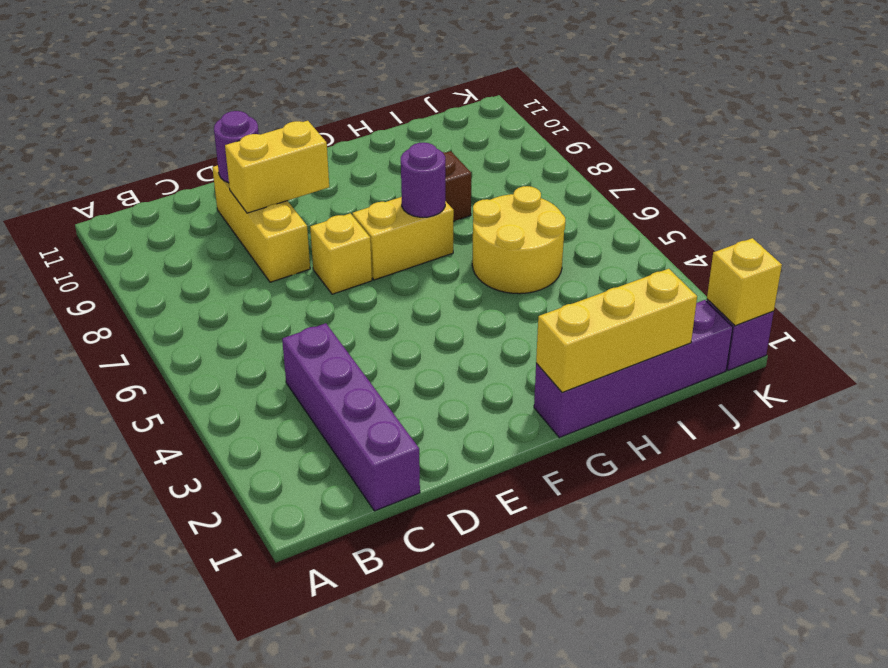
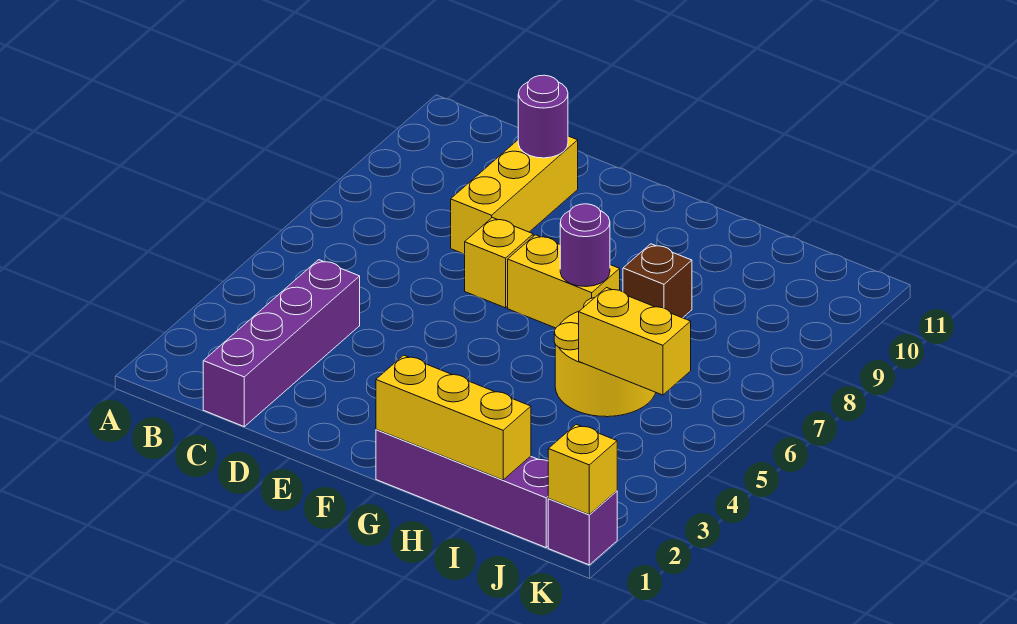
yellow brick D9:E9 level 2 -> yellow brick I5:J5 level 2

